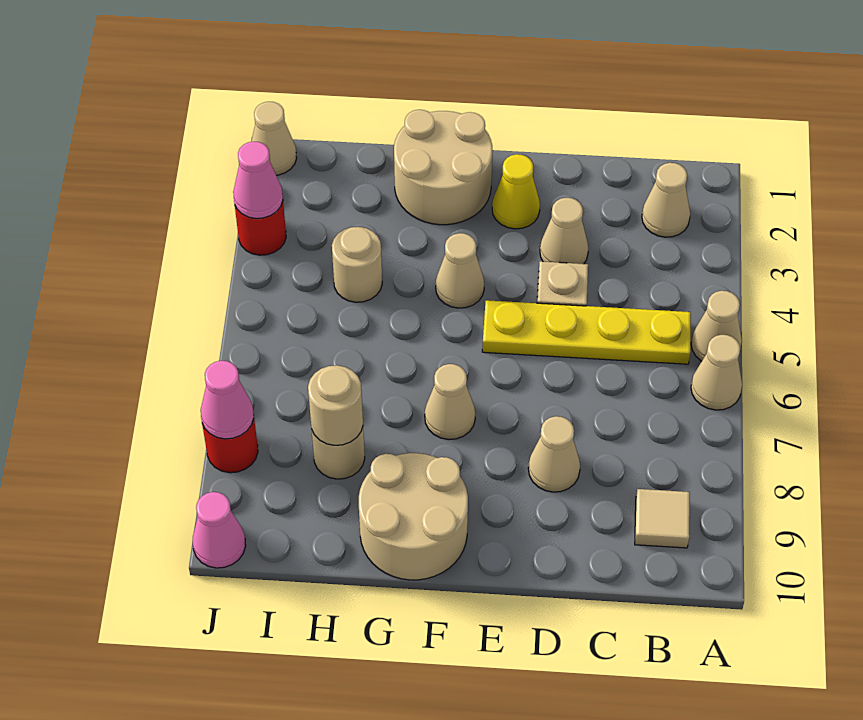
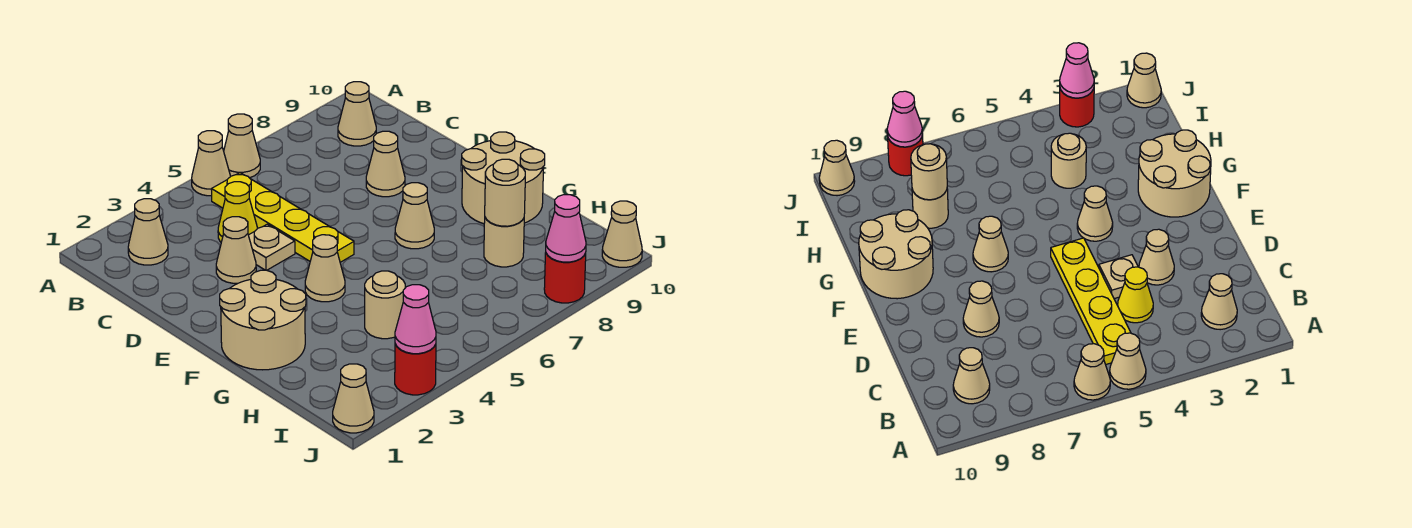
tan tile B9 level 1 -> tan cone B9 level 1
yellow cone E2 level 1 -> yellow cone C4 level 1
pink cone J10 level 1 -> tan cone J10 level 1

